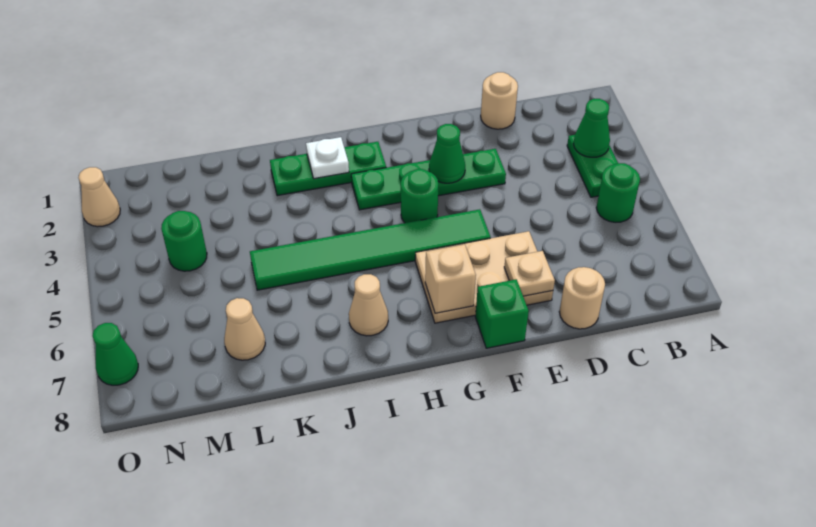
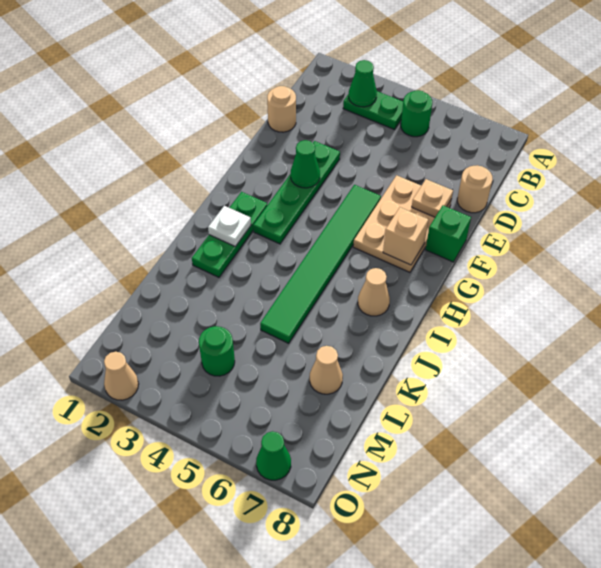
green round brick G4 level 1 -> none

